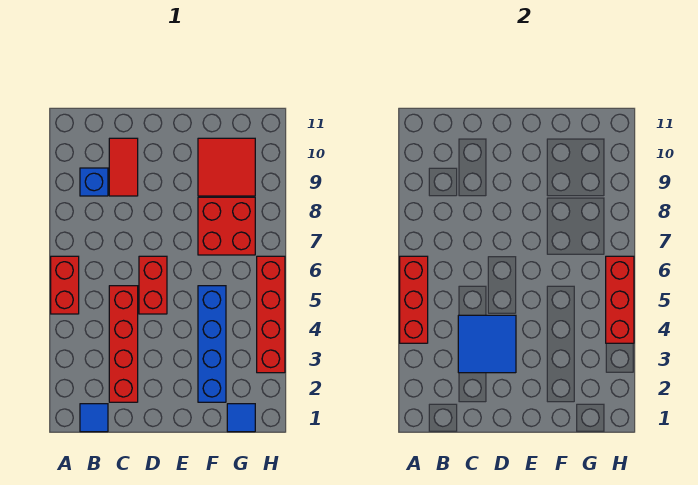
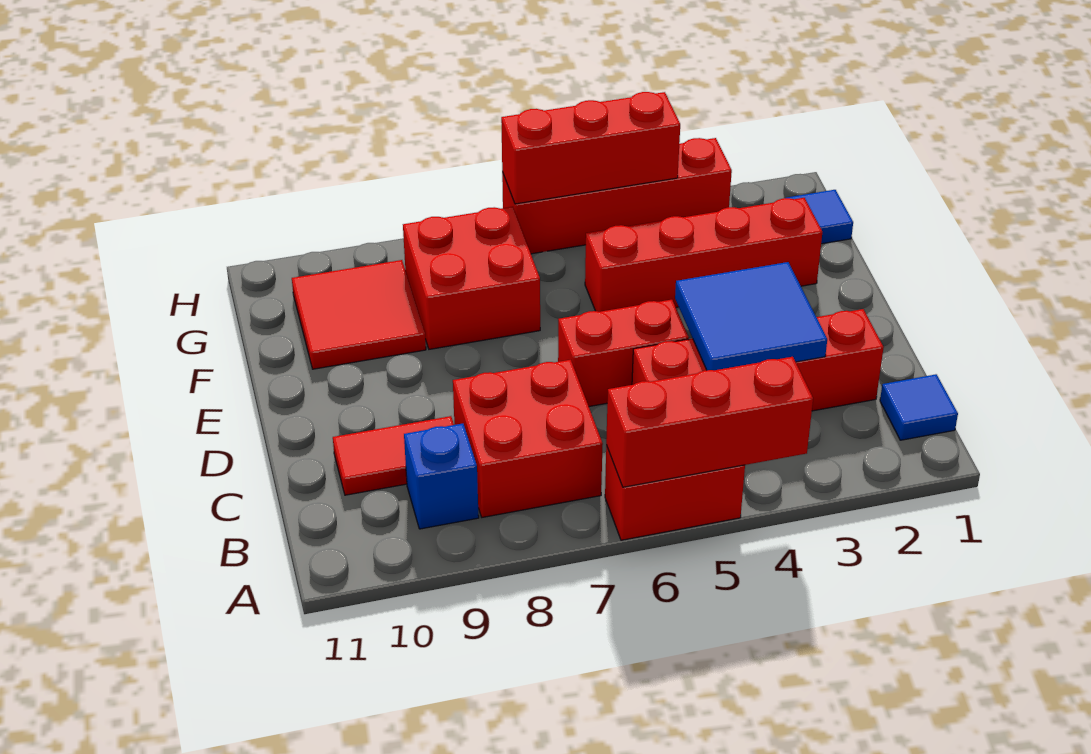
none -> red brick B7:C8 level 1
blue brick F2:F5 level 1 -> red brick F2:F5 level 1

